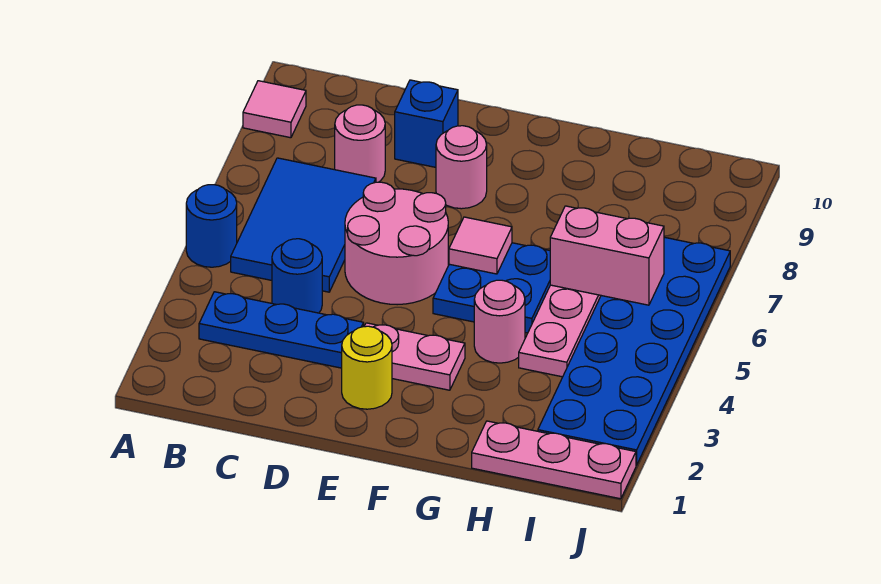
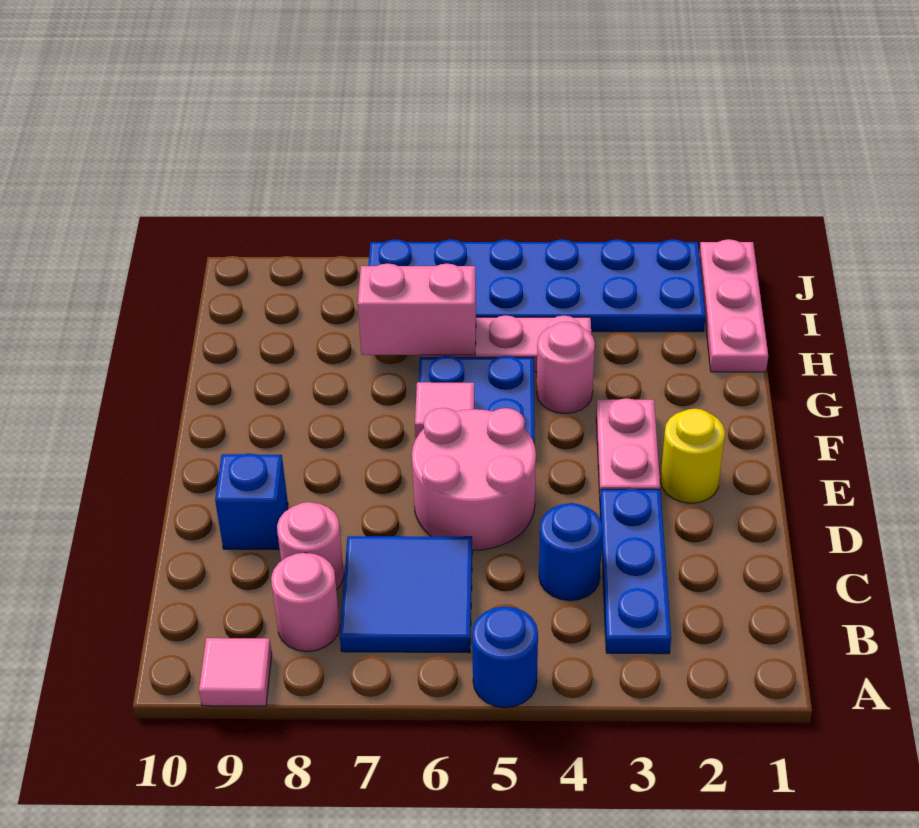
blue tile B5:C7 level 1 -> blue tile B6:C7 level 1
pink round brick E8 level 1 -> pink round brick B8 level 1
pink brick H6:I6 level 2 -> pink brick H6:H7 level 2

